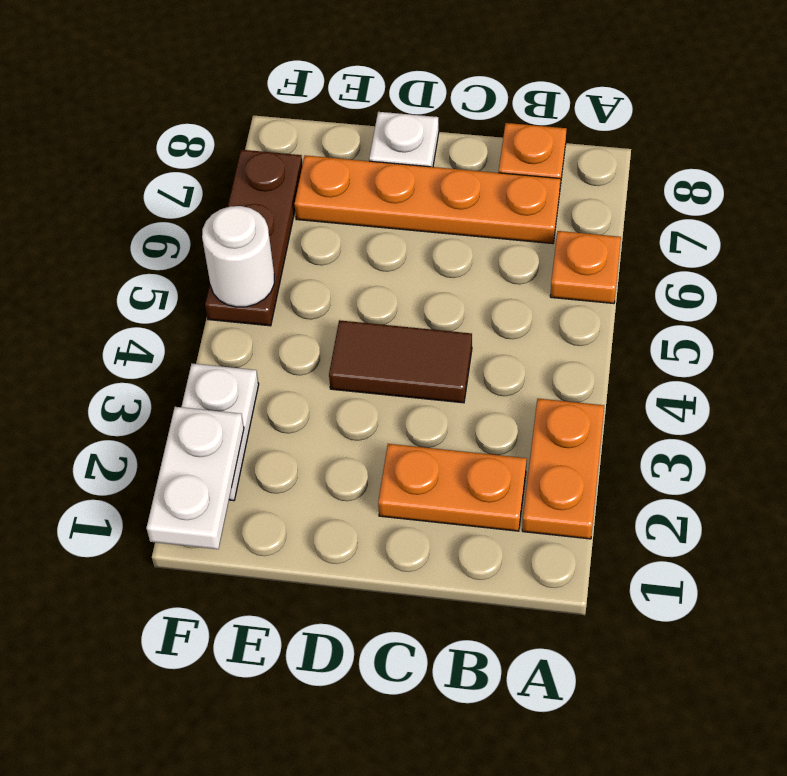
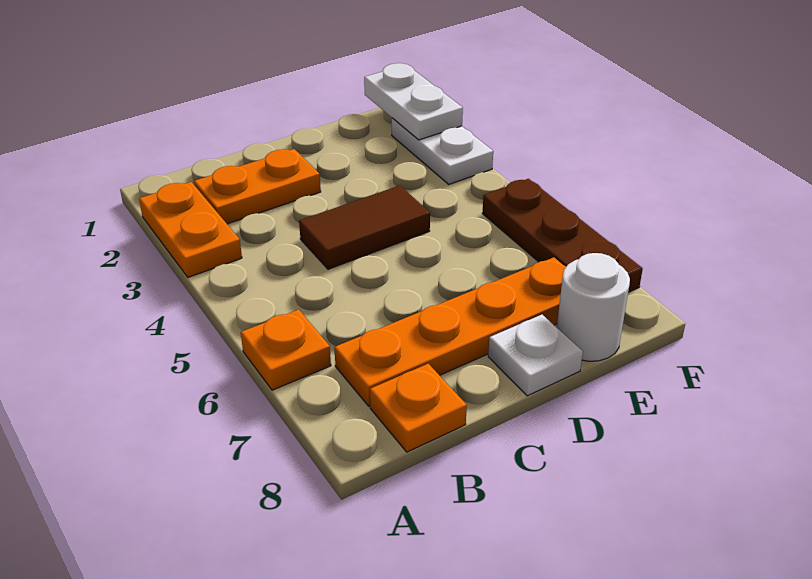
white round brick F5 level 2 -> white round brick E8 level 1

